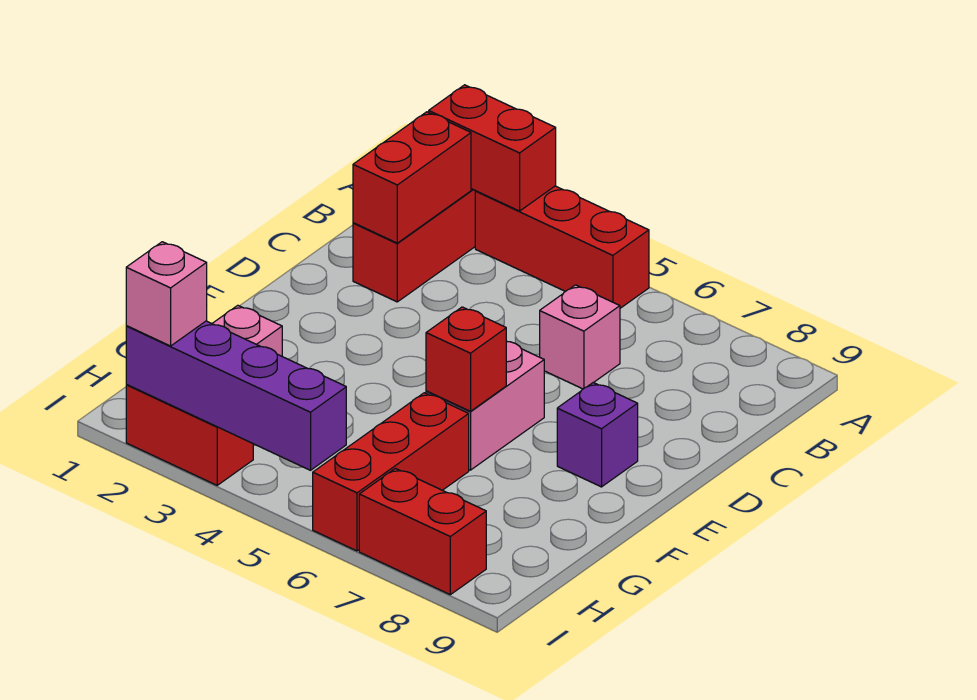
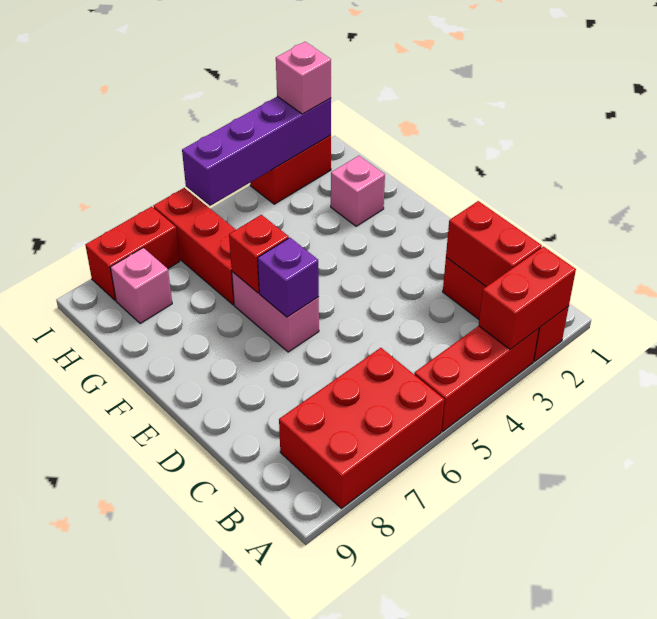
none -> red brick A6:B8 level 1
pink brick C6 level 1 -> pink brick H8 level 1
purple brick E8 level 1 -> purple brick E6 level 2

